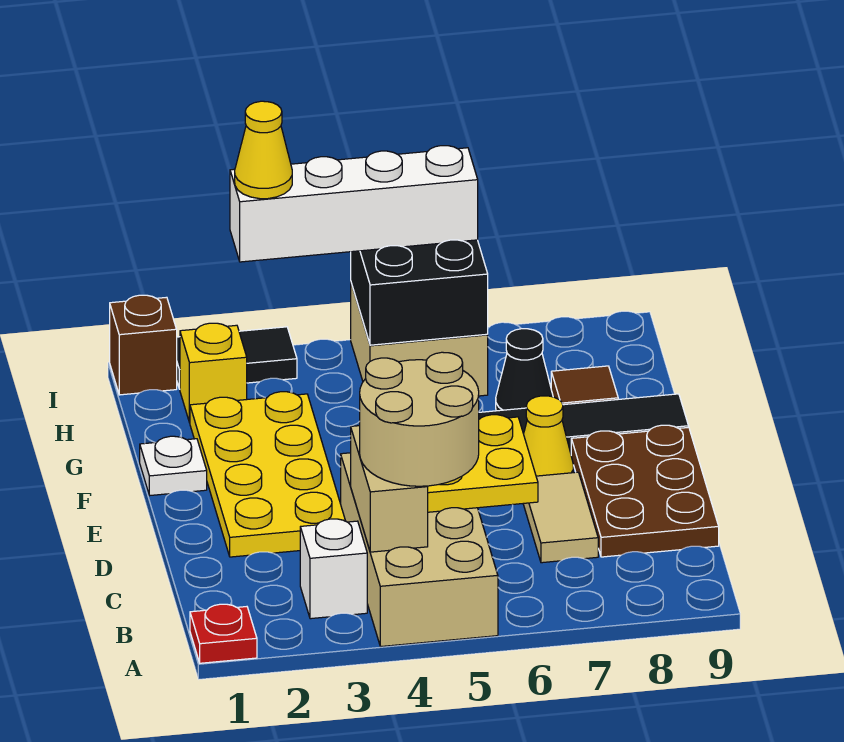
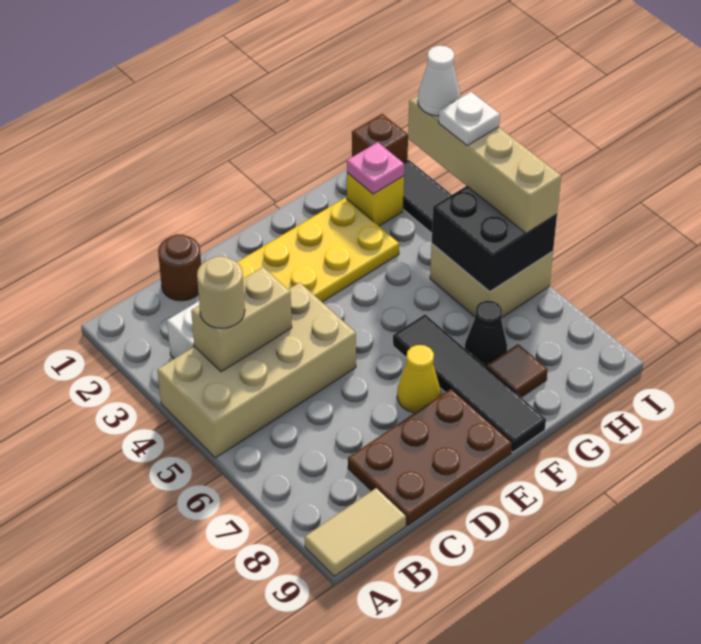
red plate A1 level 1 -> none
tan round brick B4:C5 level 3 -> tan round brick B4 level 3
none -> brown round brick C1 level 1
yellow plate C5:D6 level 2 -> none
tan tile C7:D7 level 1 -> tan tile A9:B9 level 1
white plate F1 level 1 -> white plate I4 level 4
none -> pink plate H2 level 2
white brick I3:I6 level 3 -> tan brick I3:I6 level 3
yellow cone I3 level 4 -> white cone I3 level 4

